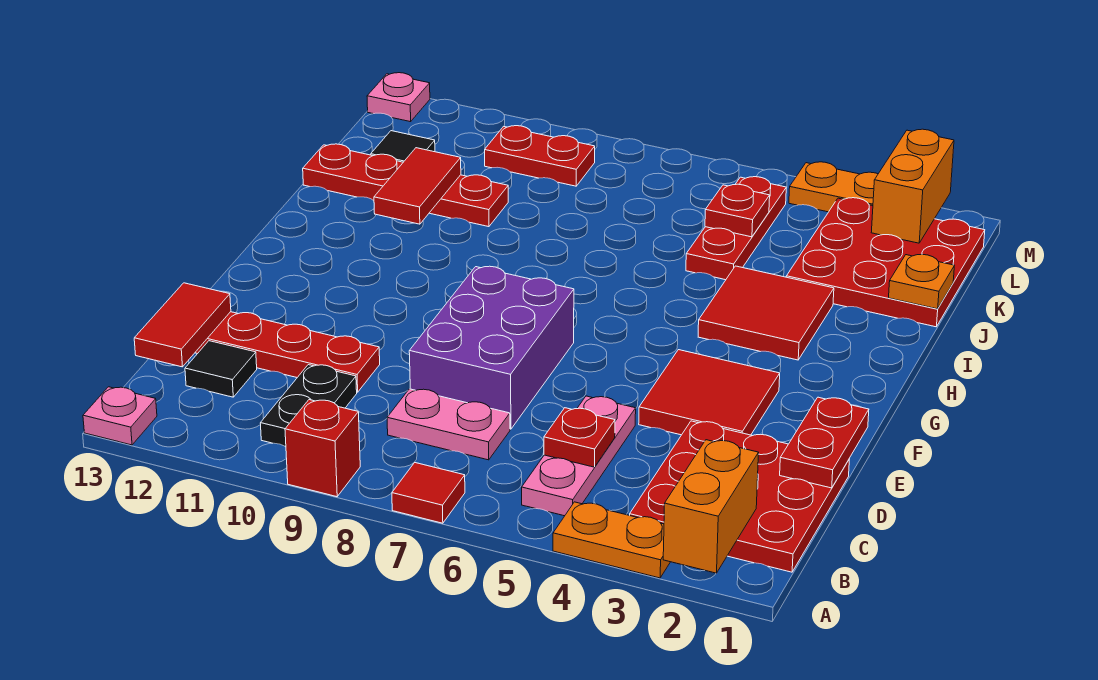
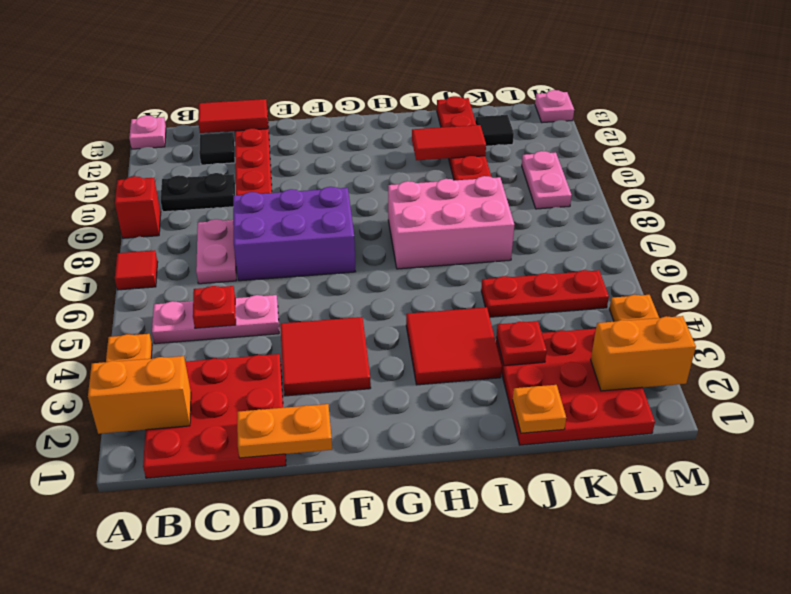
red plate D1:E1 level 2 -> orange plate D1:E1 level 2
none -> pink brick H7:J8 level 1
red plate K5 level 2 -> red plate J3 level 2
red plate L9:L10 level 1 -> pink plate L9:L10 level 1

